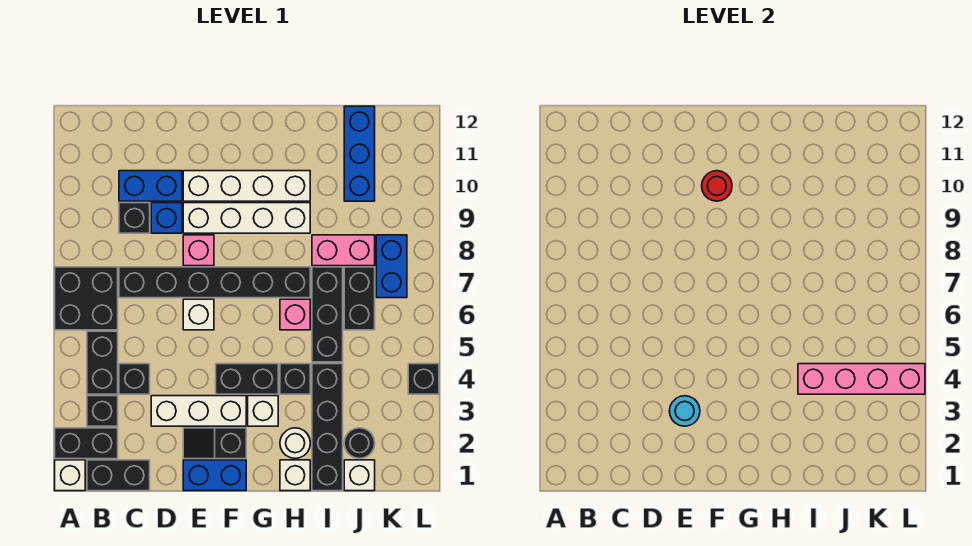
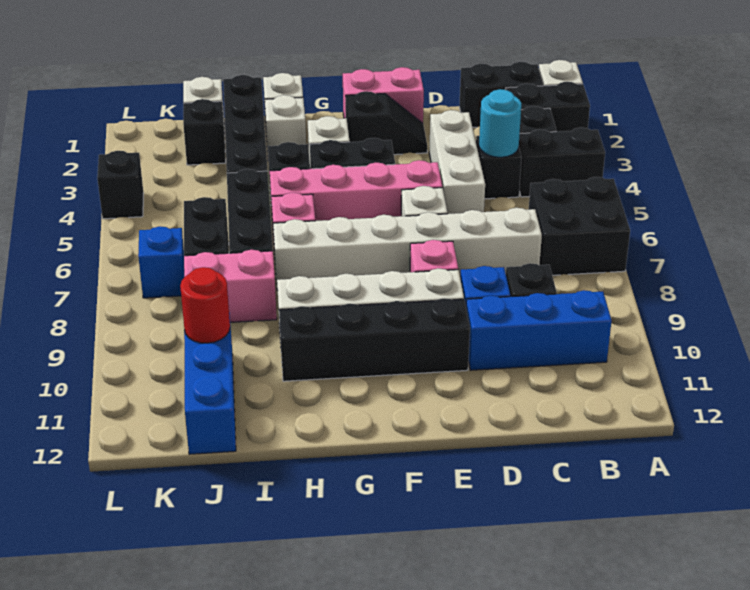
black brick B4:B5 level 1 -> black brick A4:B4 level 1
black brick C7:H7 level 1 -> white brick C7:H7 level 1
blue brick C10:D10 level 1 -> blue brick B10:D10 level 1
white brick D3:F3 level 1 -> white brick D3:D5 level 1
blue brick E1:F1 level 1 -> pink brick E1:F1 level 1
cyan round brick E3 level 2 -> cyan round brick C4 level 2
white brick E10:H10 level 1 -> black brick E10:H10 level 1
red round brick F10 level 2 -> red round brick J10 level 2
white round brick H2 level 1 -> white brick H2 level 1
pink brick I4:L4 level 2 -> pink brick E5:H5 level 1
black round brick J2 level 1 -> black brick J2 level 1
blue brick K7:K8 level 1 -> blue brick K7 level 1

